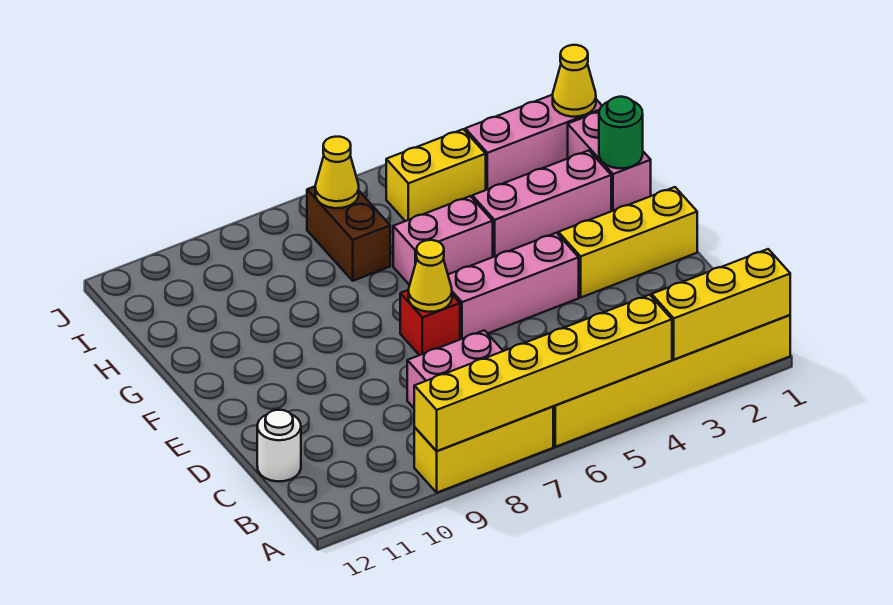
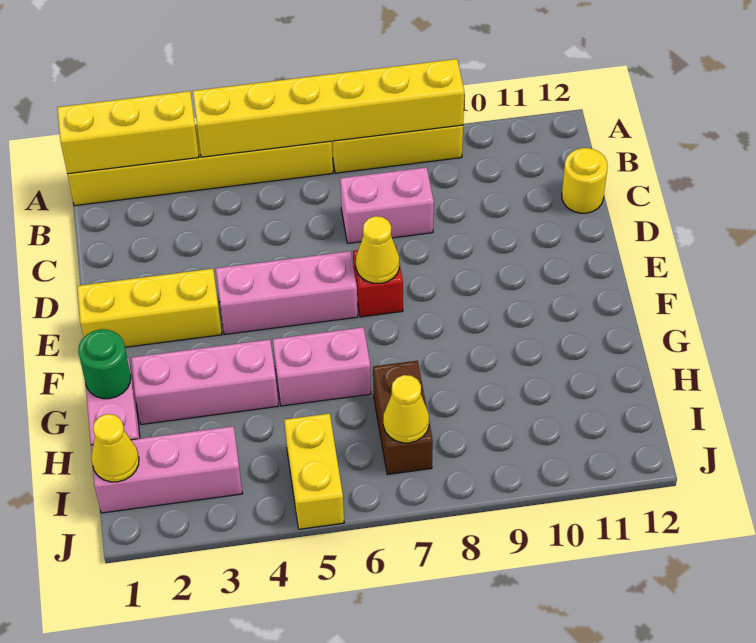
white round brick C12 level 1 -> yellow round brick C12 level 1
yellow brick I4:I5 level 1 -> yellow brick I5:J5 level 1

